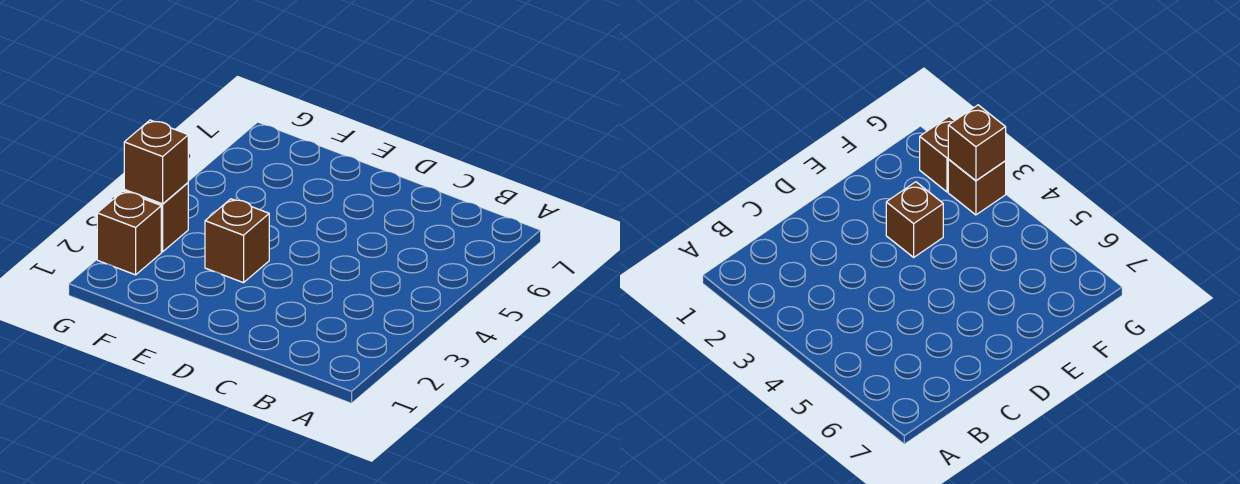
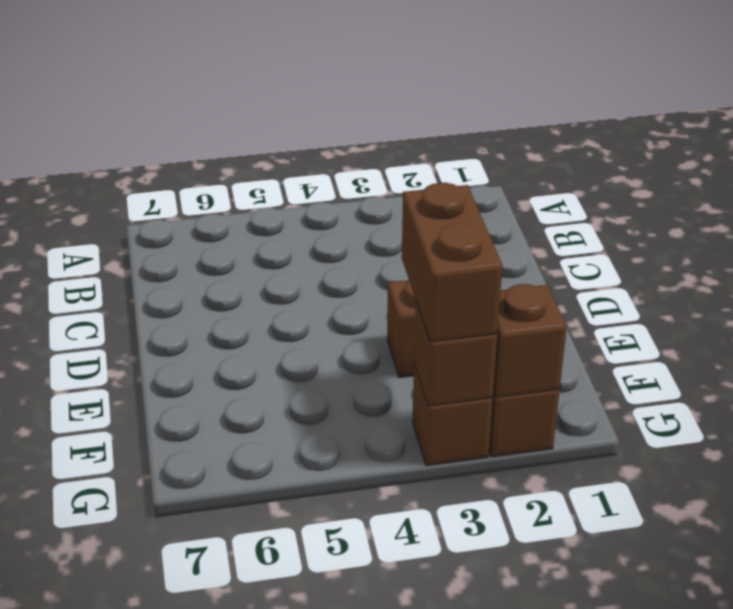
none -> brown brick F3:G3 level 3
none -> brown brick G2 level 2

